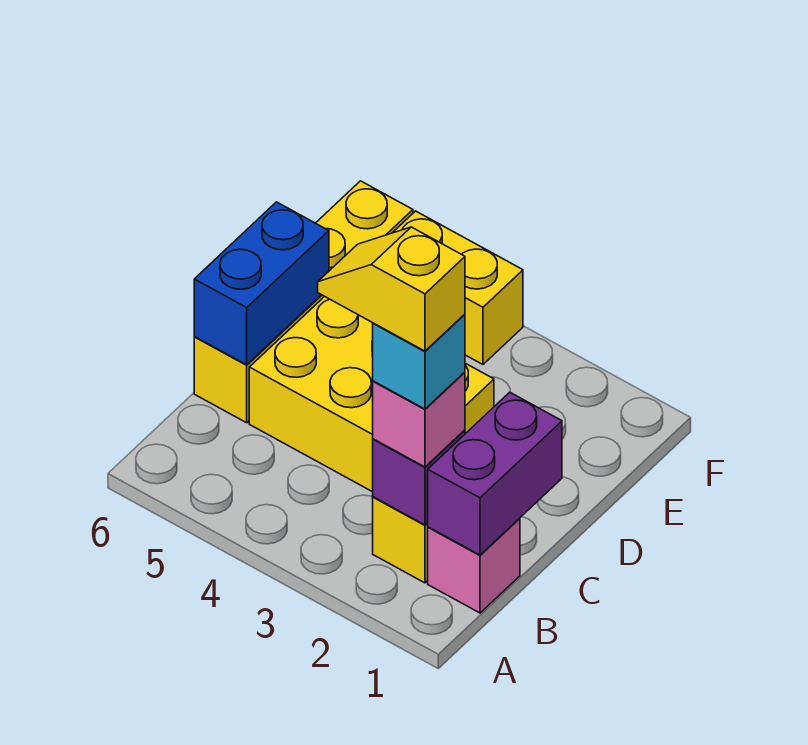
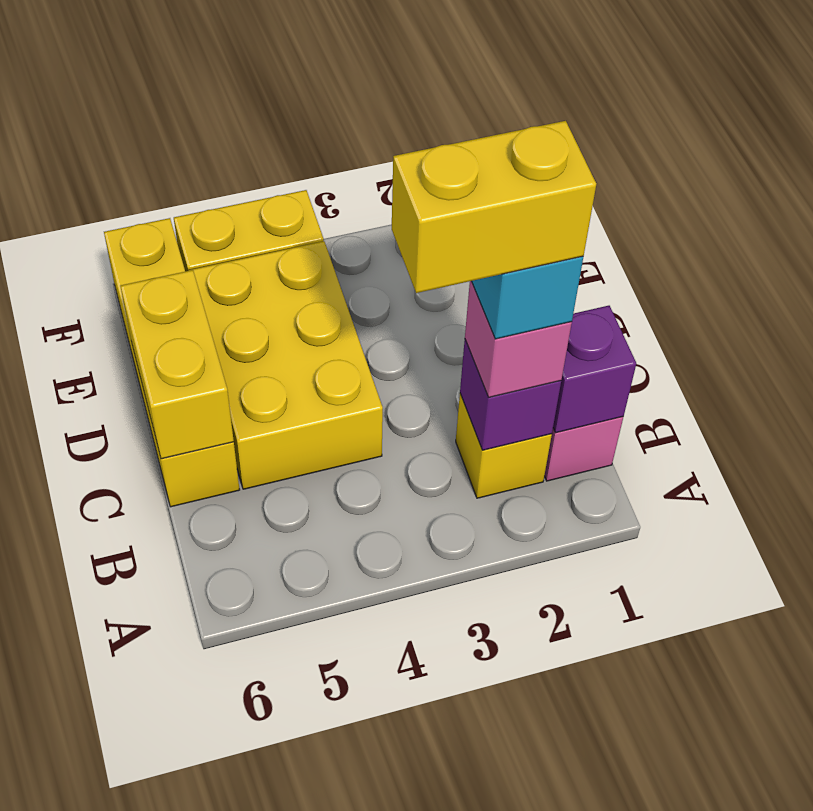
purple brick B1:C1 level 2 -> purple brick B1 level 2
yellow slope B2:B3 level 5 top 2 -> yellow brick B2:B3 level 5
yellow brick C3:D5 level 1 -> yellow brick C4:E5 level 1
blue brick C6:D6 level 2 -> yellow brick C6:D6 level 2

